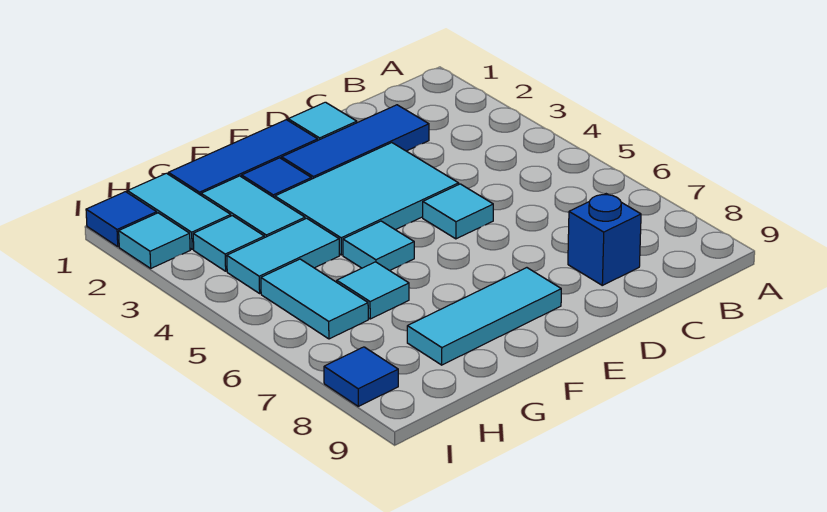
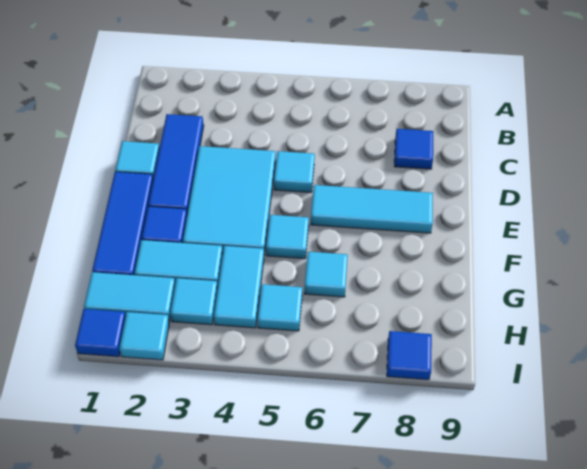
blue brick C8 level 1 -> blue tile C8 level 1
cyan tile E8:G8 level 1 -> cyan tile E6:E8 level 1
cyan tile H5:H6 level 1 -> cyan tile H5 level 1

